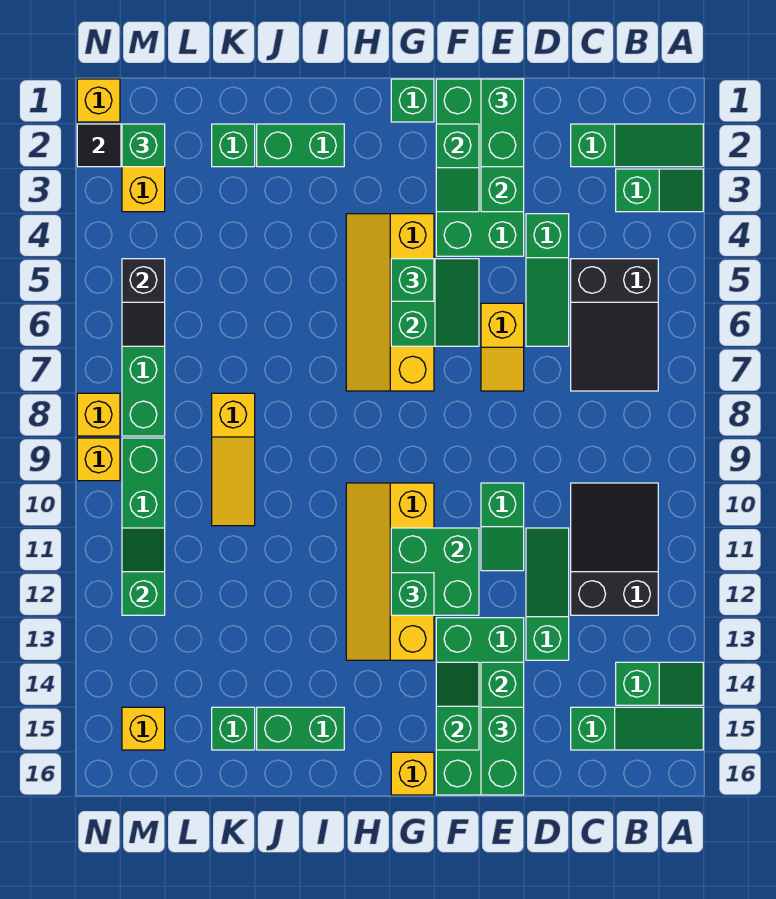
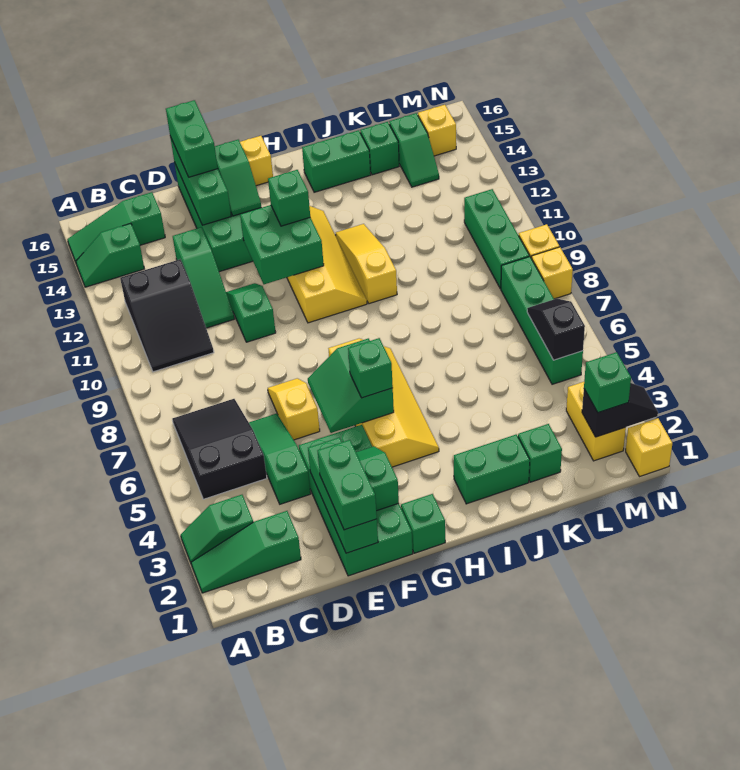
yellow slope K8:K10 level 1 top 8 -> yellow slope I10:I12 level 1 top 10
green slope M11:M12 level 2 top 12 -> green slope L14:L15 level 1 top 15

